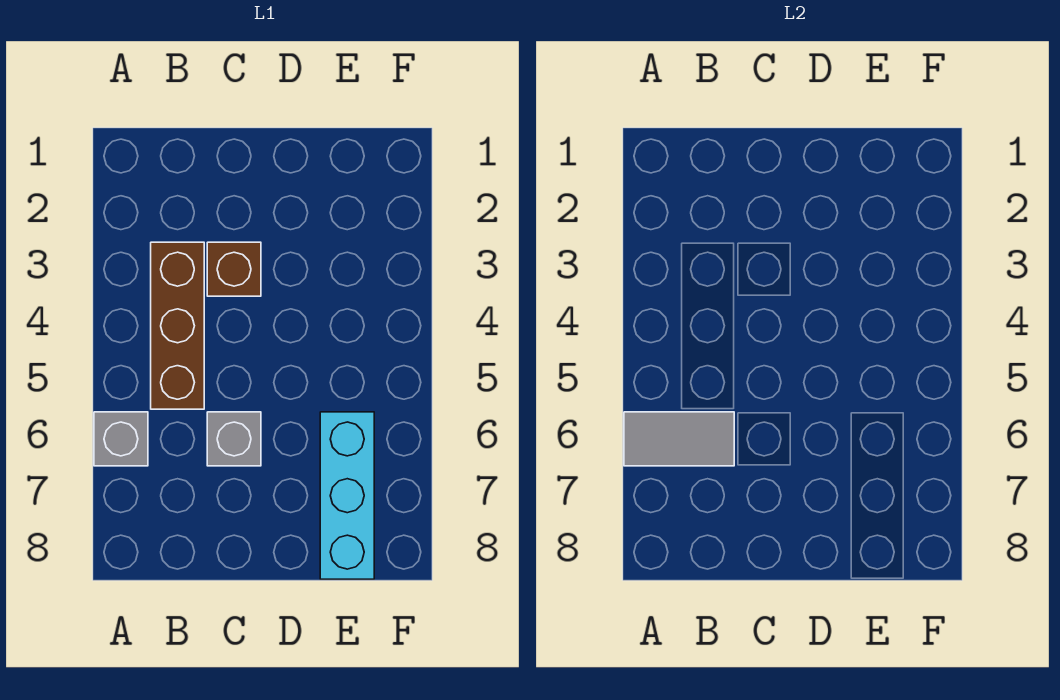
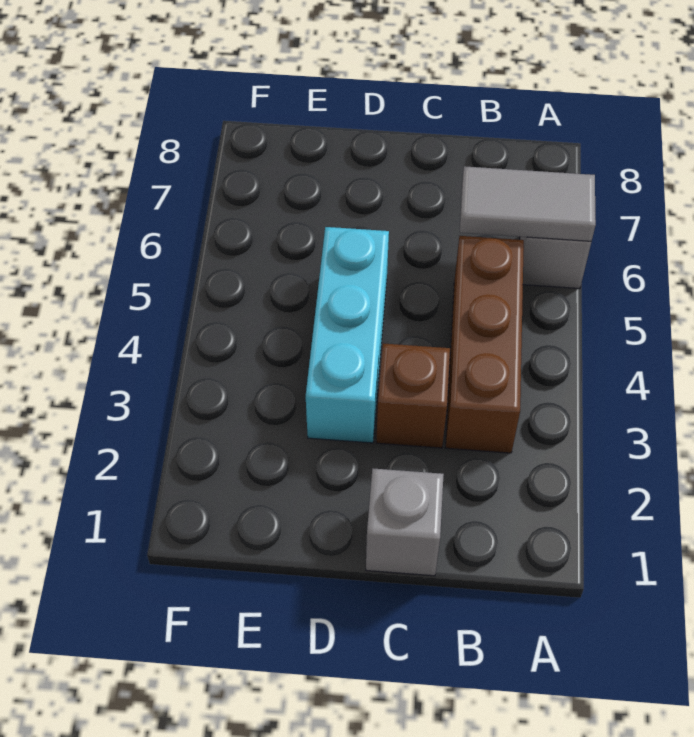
grey brick C6 level 1 -> grey brick C1 level 1
cyan brick E6:E8 level 1 -> cyan brick D3:D5 level 1

